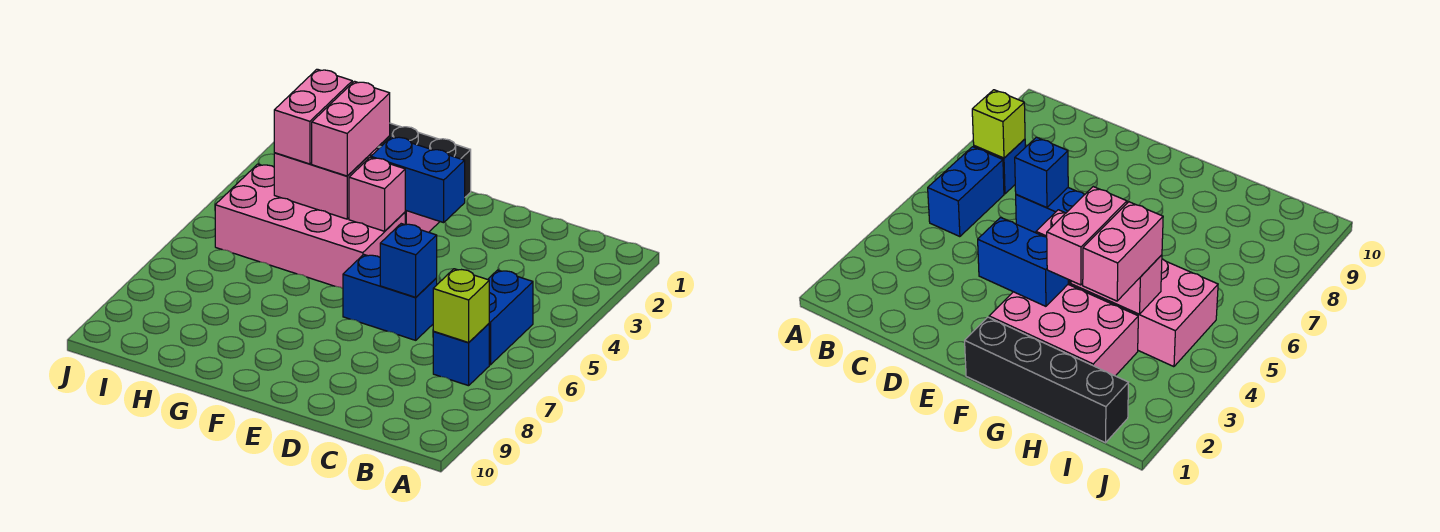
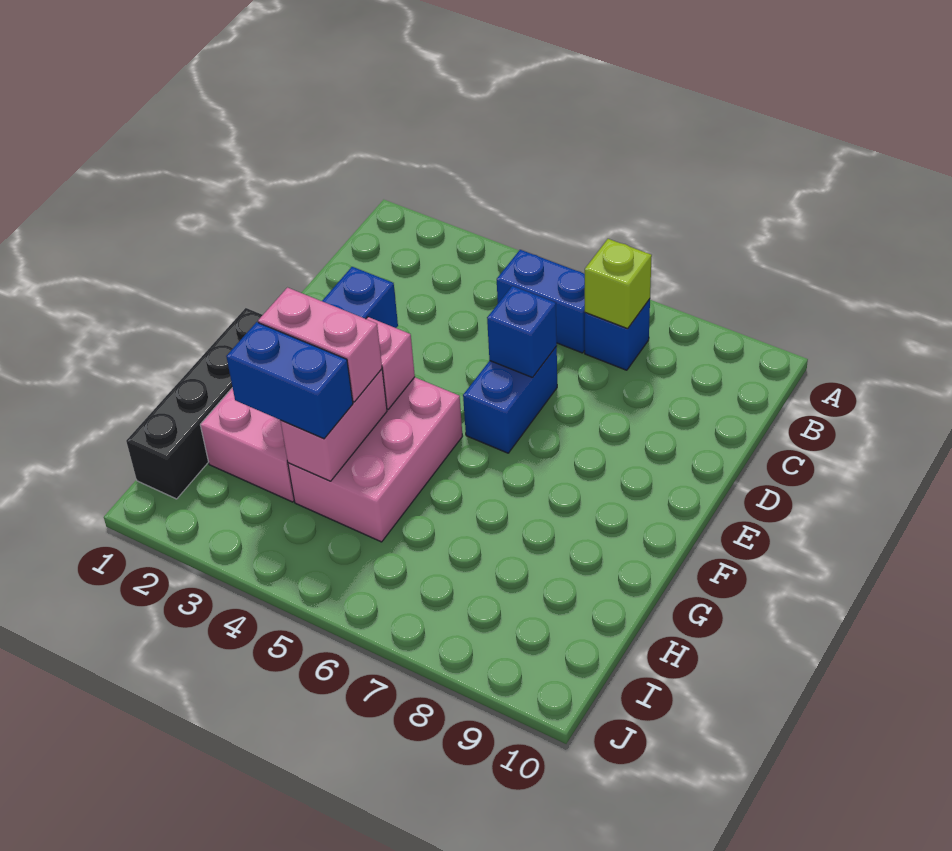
pink brick F4:I5 level 1 -> pink brick F4:H5 level 1
pink brick H3:H4 level 3 -> blue brick H3:H4 level 3

